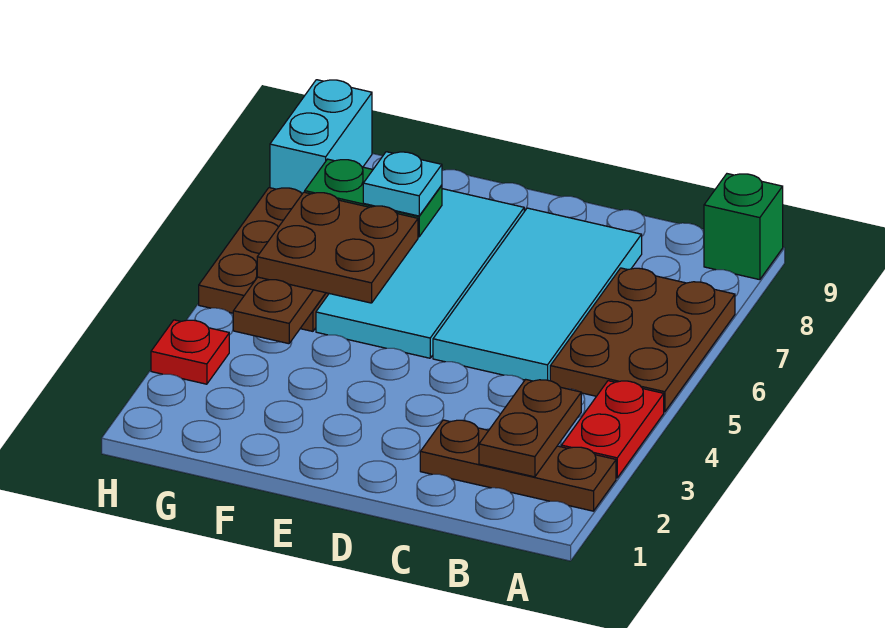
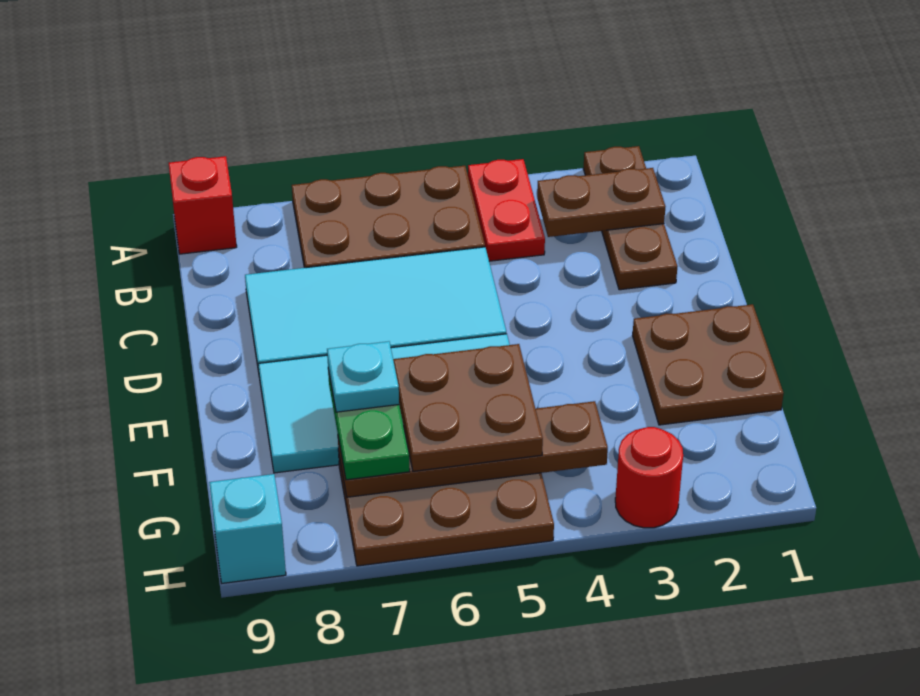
red plate A3:A4 level 1 -> red plate A4:B4 level 1
green brick A9 level 1 -> red brick A9 level 1
none -> brown plate E1:F2 level 1
red plate H3 level 1 -> red round brick H3 level 1
cyan brick H8:H9 level 1 -> cyan brick H9 level 1

